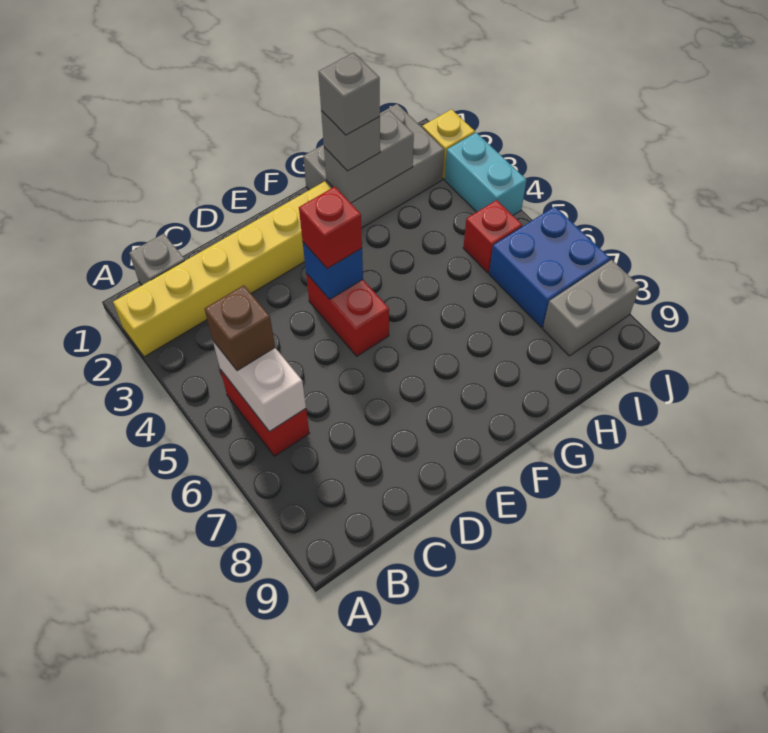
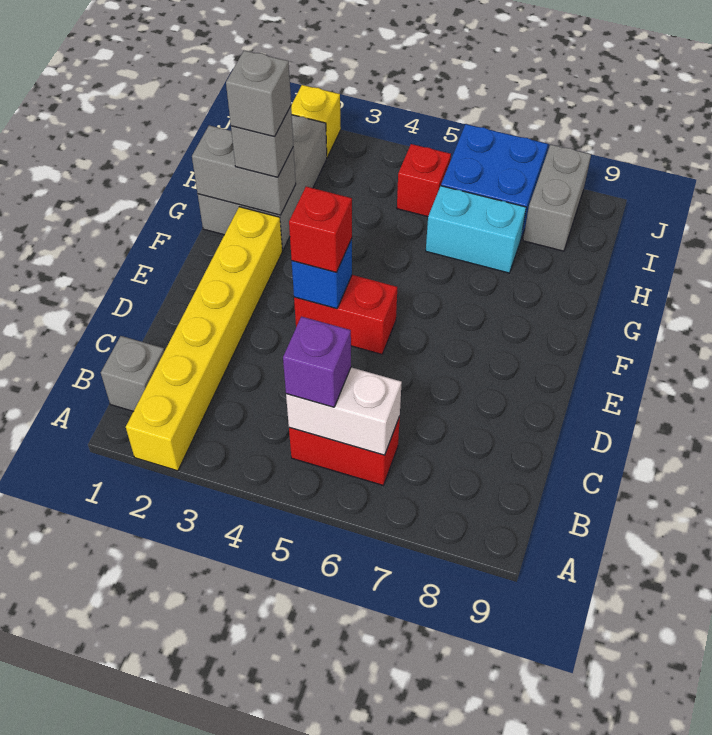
brown brick B5 level 3 -> purple brick B5 level 3
grey brick G2:H2 level 2 -> grey brick G1:G2 level 2
cyan brick J3:J4 level 1 -> cyan brick H6:H7 level 1

